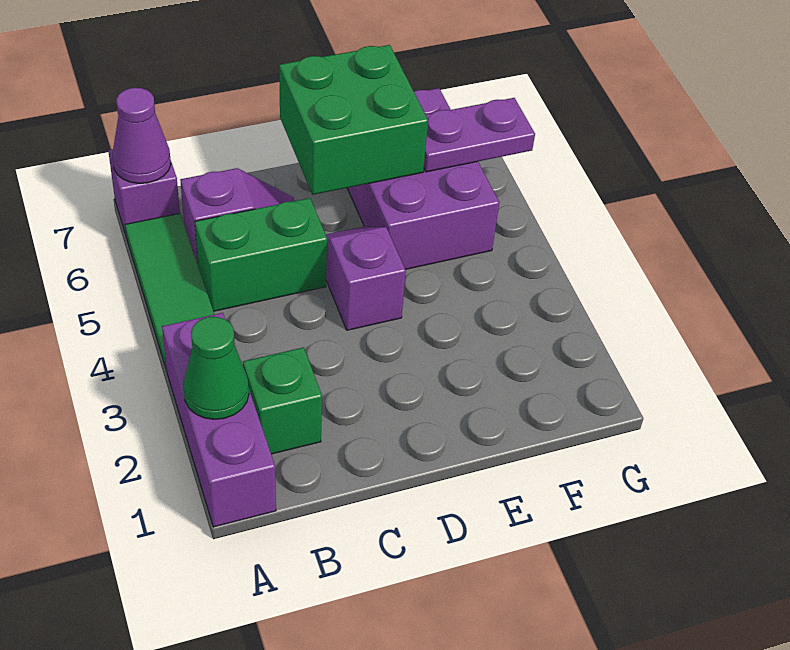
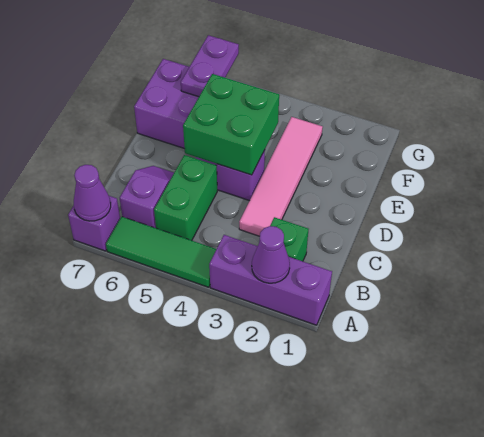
green cone A2 level 2 -> purple cone A2 level 2
none -> pink tile C3:F3 level 1
green brick D6:E7 level 2 -> green brick D4:E5 level 2

